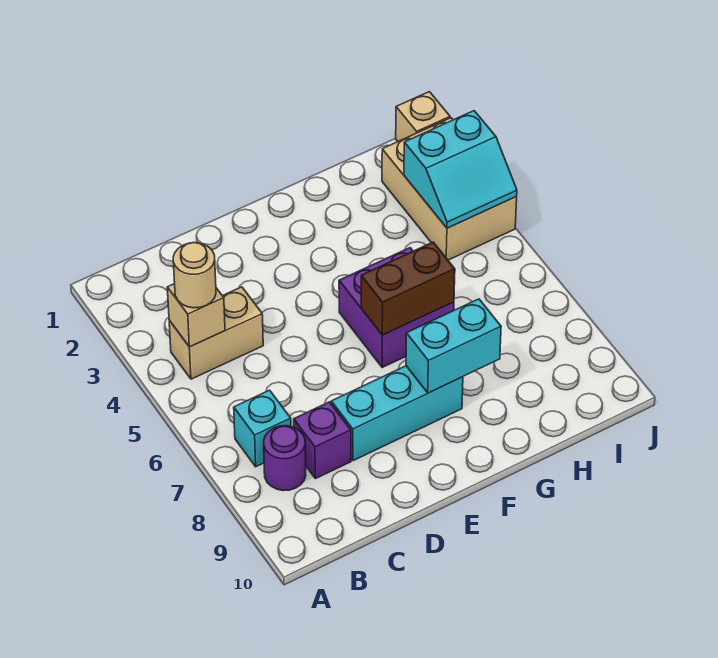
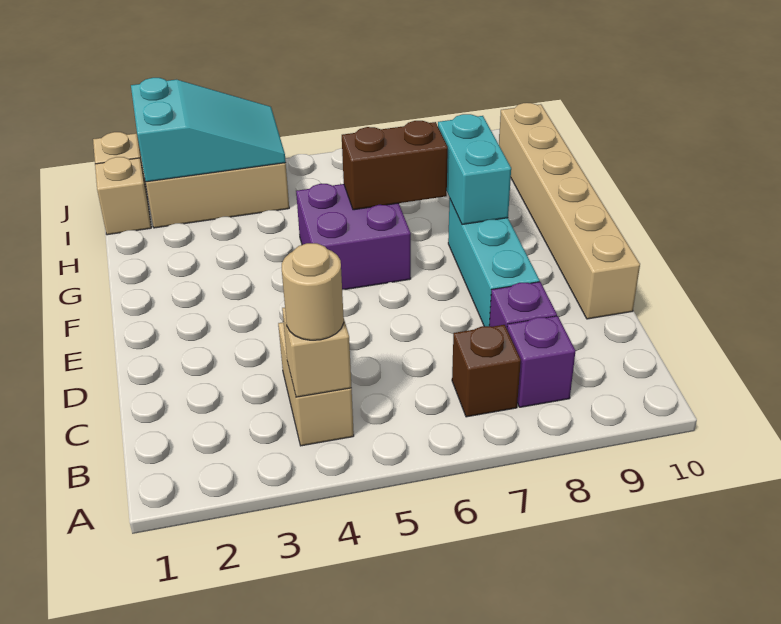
cyan brick B7 level 1 -> brown brick B7 level 1
purple round brick B8 level 1 -> purple brick B8 level 1
none -> tan brick D10:I10 level 1
brown brick F6:G6 level 2 -> brown brick G6:G7 level 2
none -> tan brick I1 level 1
cyan slope I3:J4 level 2 top 3 -> cyan slope I2:J4 level 2 top 2

